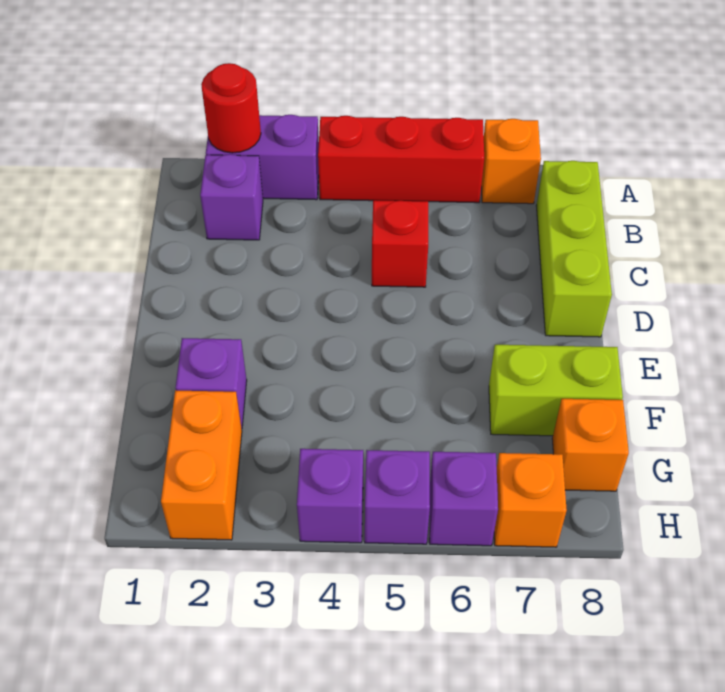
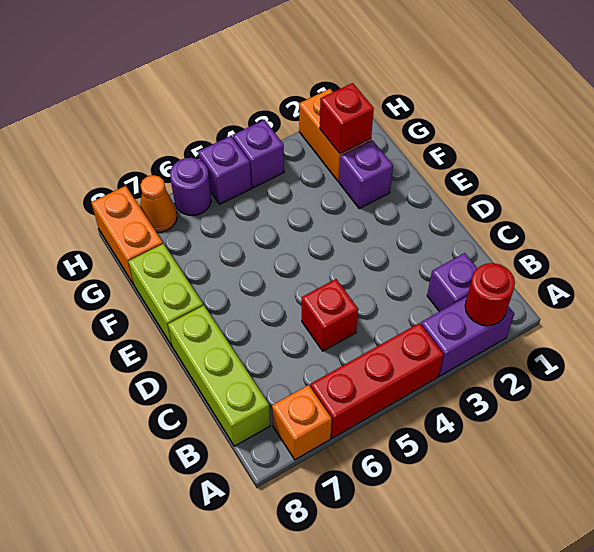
lime brick F7:F8 level 1 -> lime brick E8:F8 level 1
none -> red brick G2 level 2
orange brick G8 level 1 -> orange brick G8:H8 level 1
purple brick H6 level 1 -> purple round brick H6 level 1
orange brick H7 level 1 -> orange cone H7 level 1

